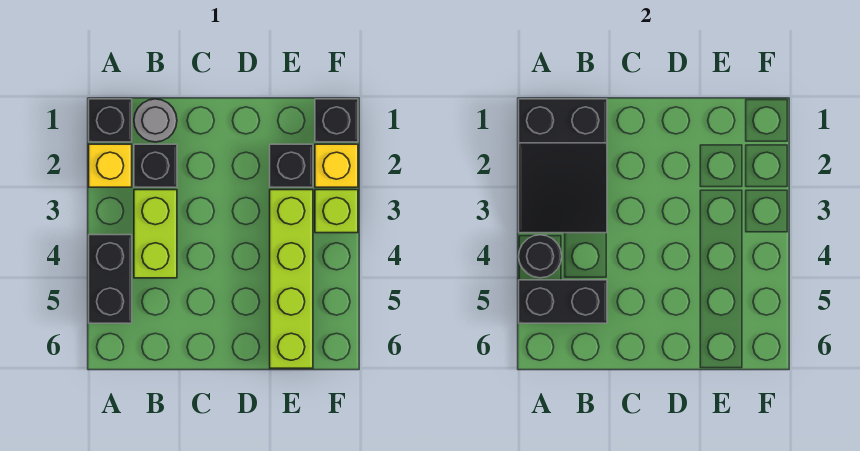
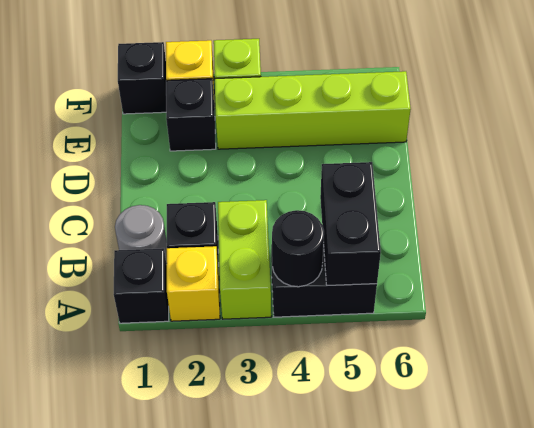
black slope A1:B3 level 2 top 1 -> none
lime brick B3:B4 level 1 -> lime brick A3:B3 level 1

